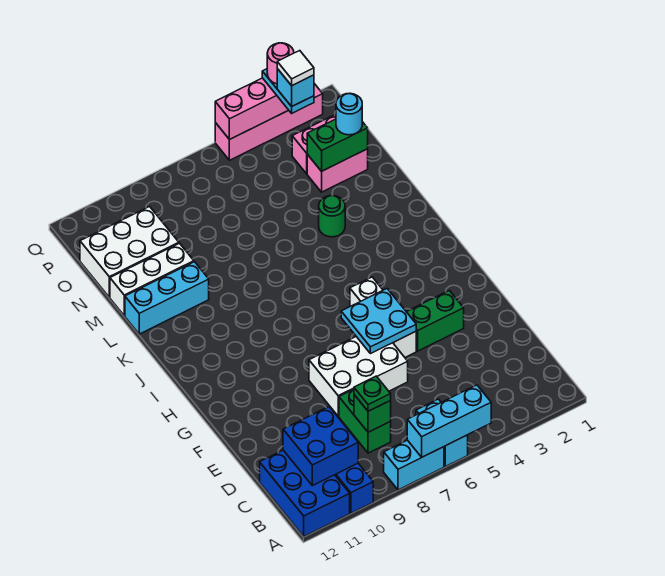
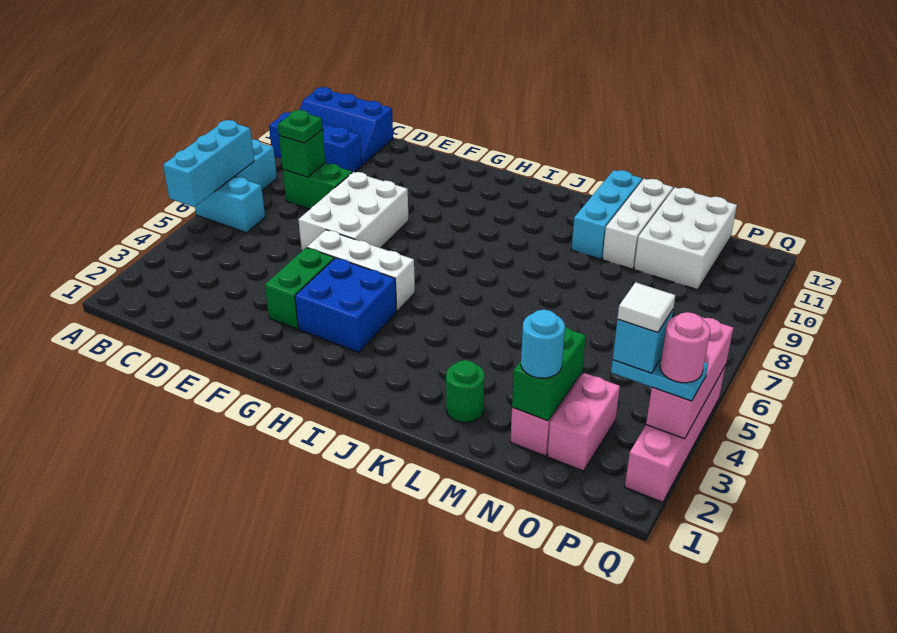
blue brick A11:C12 level 1 -> blue slope A11:C12 level 1 top 12
blue brick B10:C11 level 2 -> blue brick G3:H4 level 1
cyan plate F5:G6 level 2 -> none
green round brick L4 level 1 -> green round brick L2 level 1

